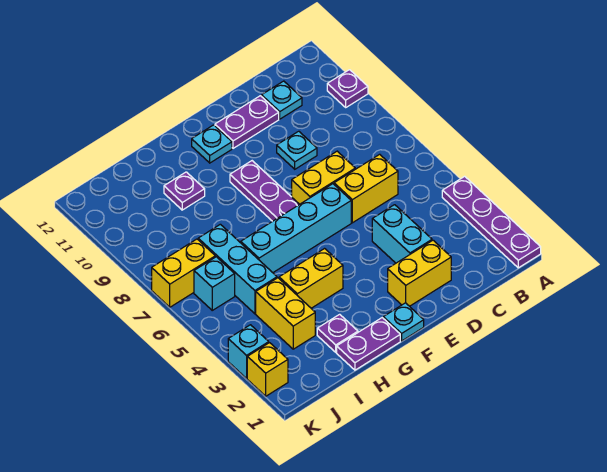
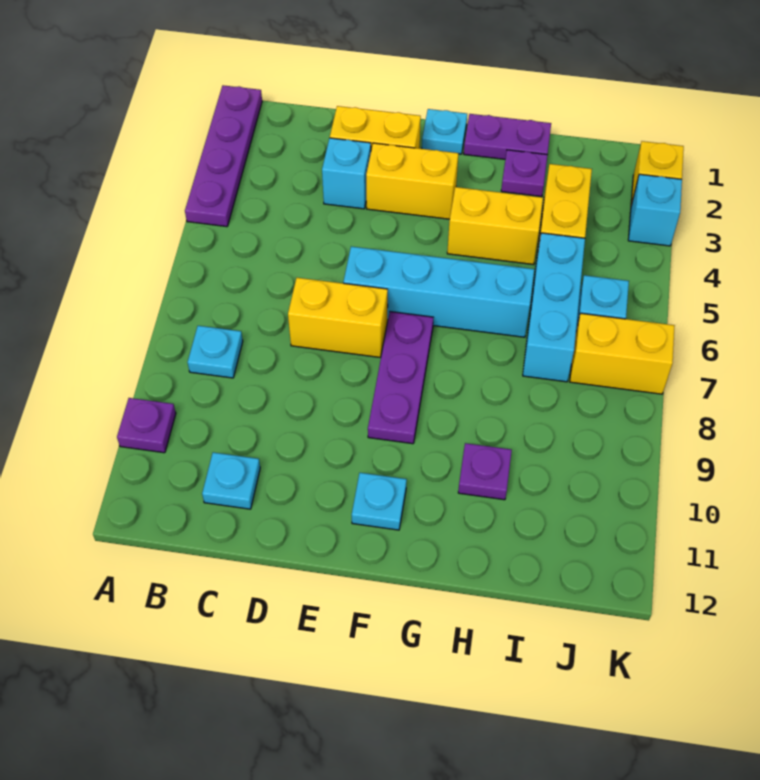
yellow brick C6:D6 level 1 -> yellow brick E3:F3 level 1
cyan brick D3:D4 level 1 -> cyan brick D3 level 1
cyan plate D9 level 1 -> cyan plate B8 level 1
purple plate D11:E11 level 1 -> none

